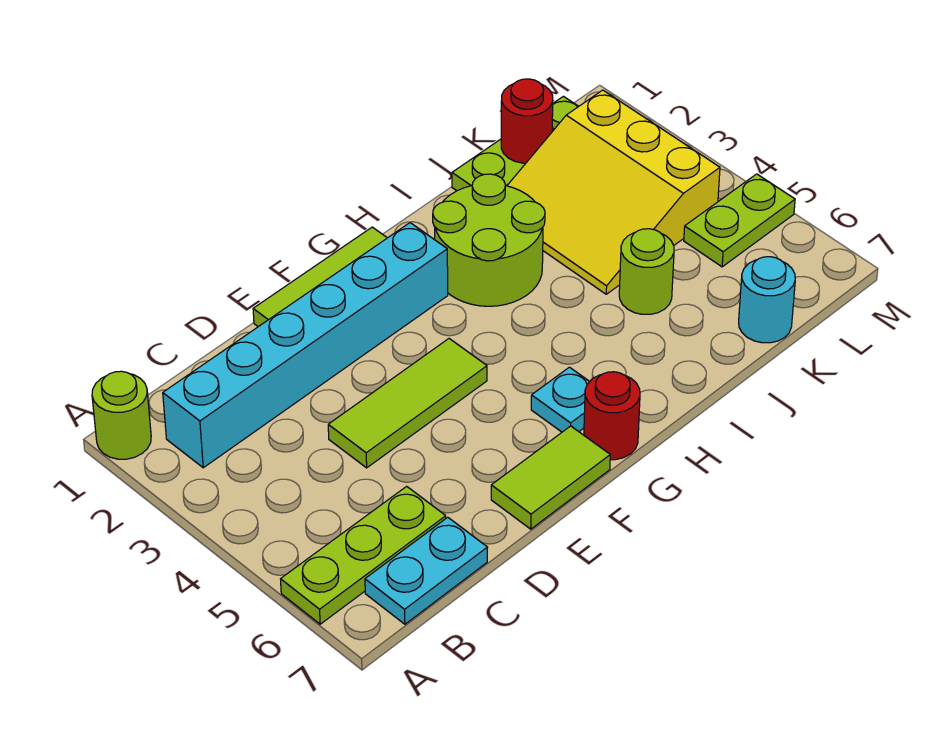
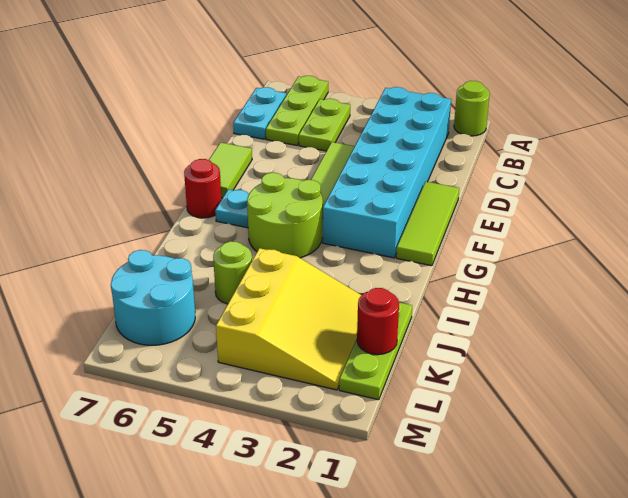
cyan brick B2:G2 level 1 -> cyan brick B2:G3 level 1
lime round brick H2:I3 level 1 -> lime round brick G4:H5 level 1
yellow slope J2:L4 level 1 top L -> yellow slope J2:L4 level 1 top 4
cyan round brick K7 level 1 -> cyan round brick K6:L7 level 1
lime plate L5:M5 level 1 -> lime plate B5:C5 level 1

